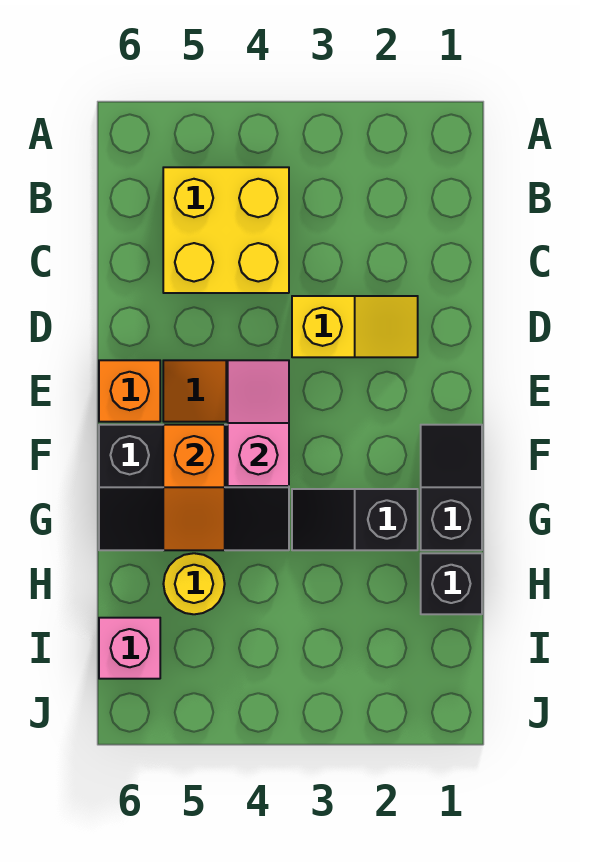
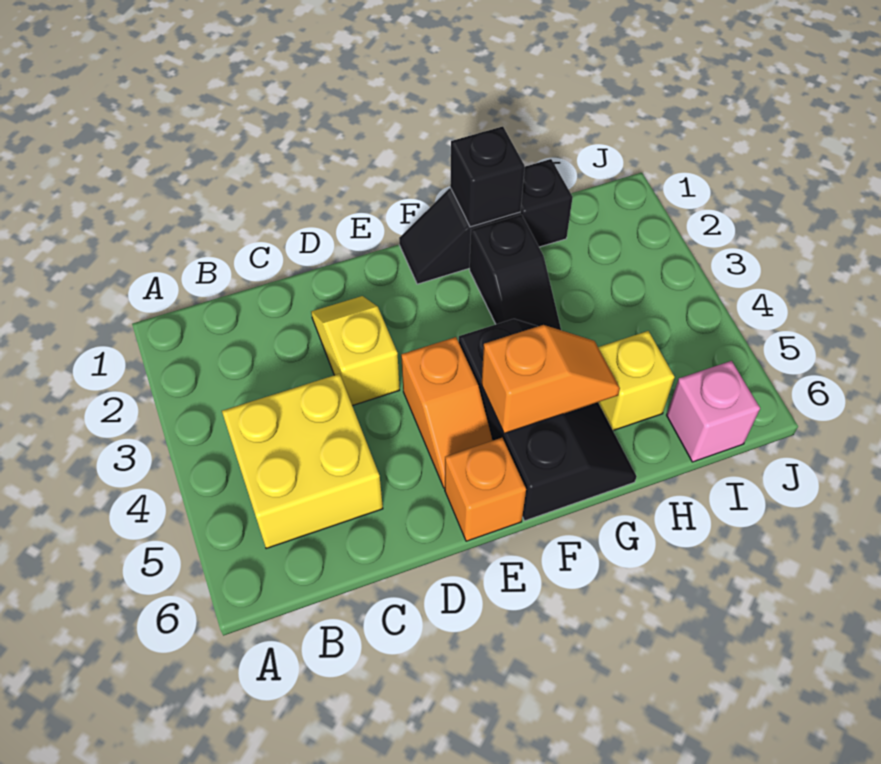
pink slope E4:F4 level 2 top F -> none
none -> black brick G1 level 2
yellow round brick H5 level 1 -> yellow brick H5 level 1

